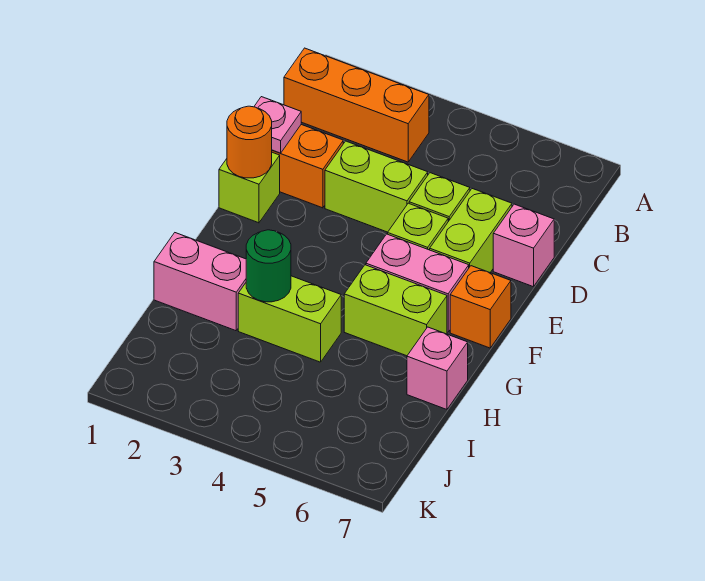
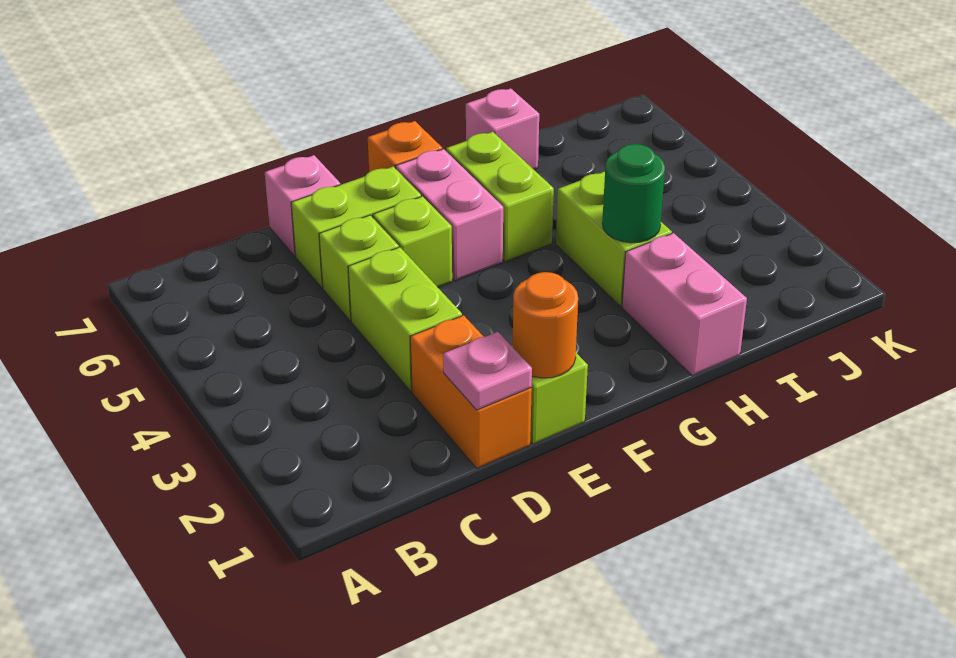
orange brick B1:B3 level 1 -> none

